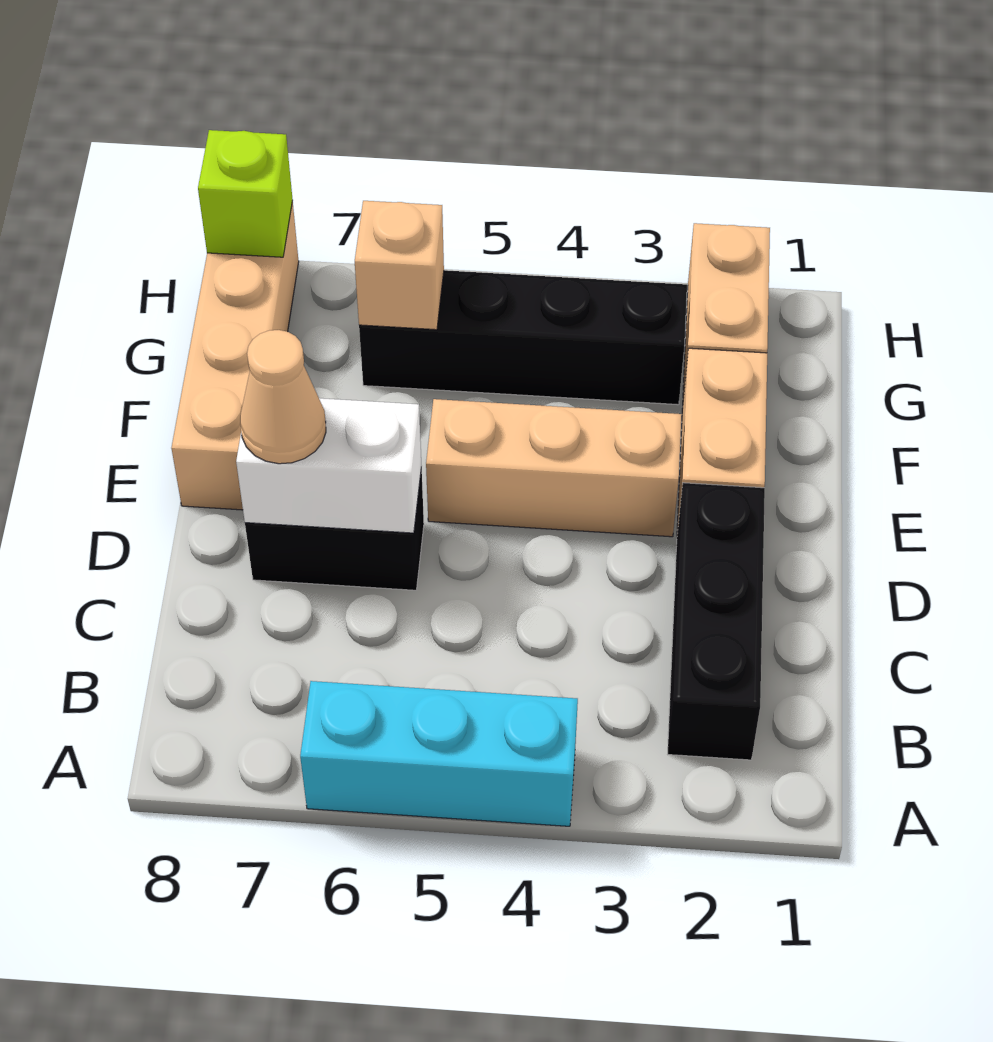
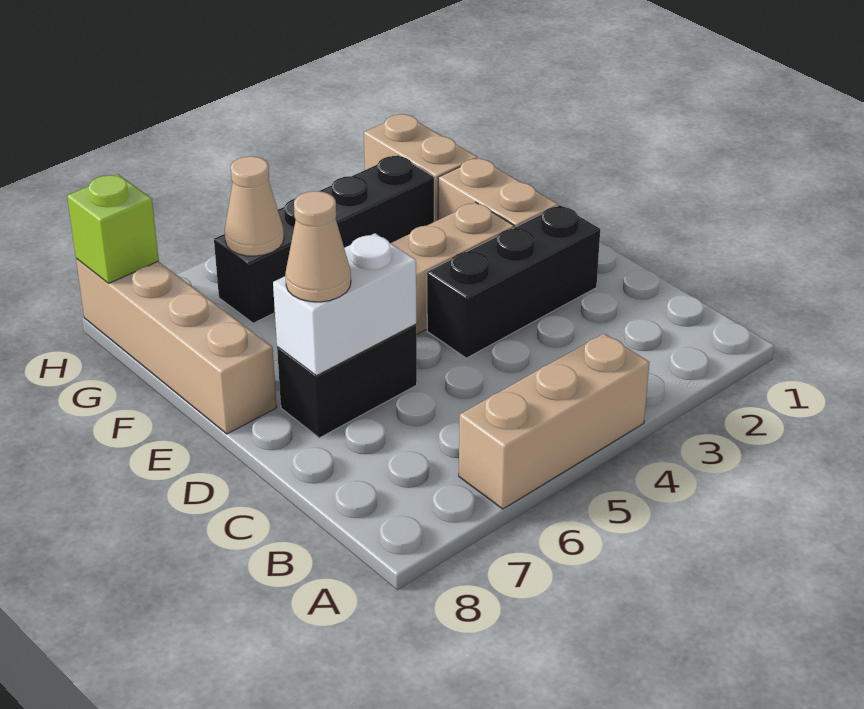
cyan brick A4:A6 level 1 -> tan brick A4:A6 level 1
black brick B2:D2 level 1 -> black brick D2:D4 level 1
tan brick G6 level 2 -> tan cone G6 level 2

